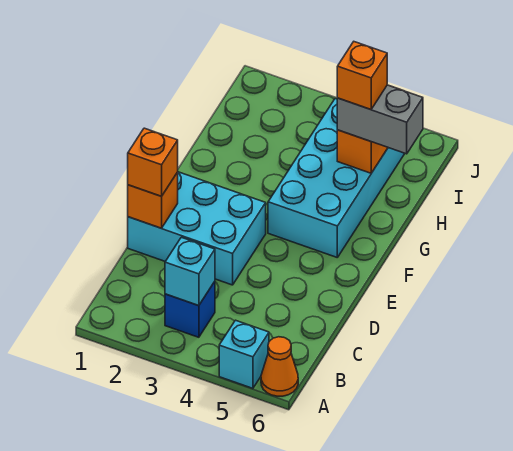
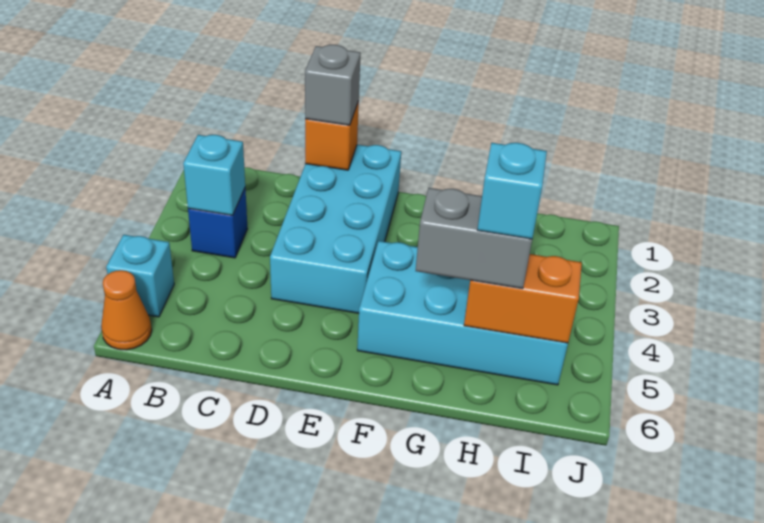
cyan brick D1:E3 level 1 -> cyan brick D1:E4 level 1
orange brick D1 level 3 -> grey brick D1 level 3
grey brick H5:H6 level 3 -> grey brick G5:H5 level 3
orange brick H5 level 4 -> cyan brick H5 level 4

